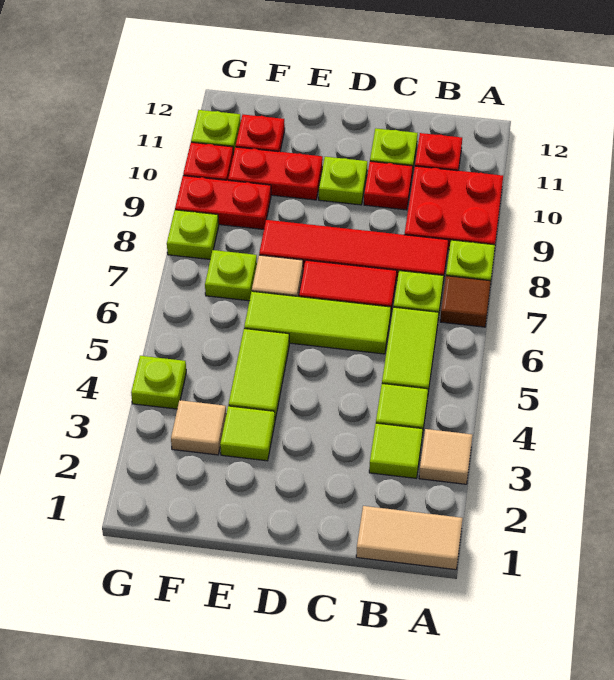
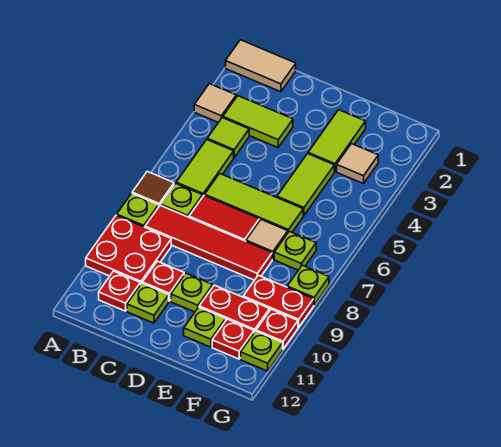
lime tile B3 level 1 -> lime tile B3:C3 level 1
lime tile E3 level 1 -> lime tile E2:E3 level 1
lime plate G4 level 1 -> lime plate E11 level 1

